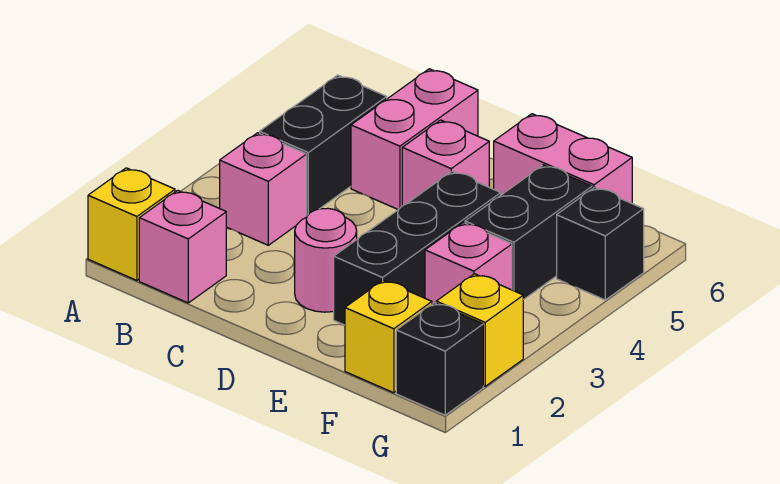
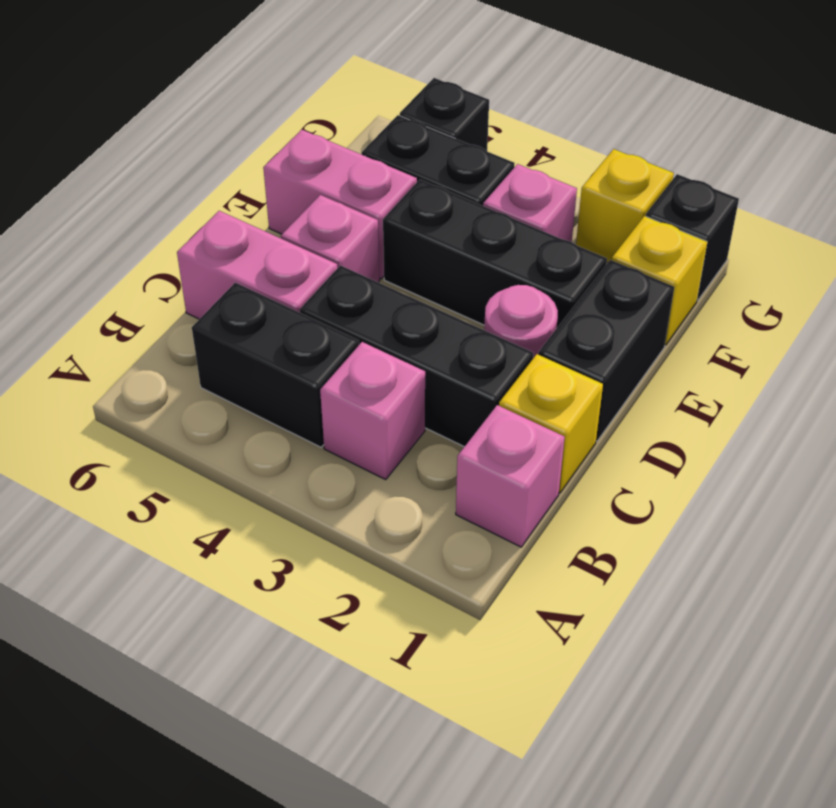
yellow brick A1 level 1 -> yellow brick C1 level 1
none -> black brick C2:C4 level 1
none -> black brick D1:E1 level 1
pink brick E6:F6 level 1 -> pink brick E5:E6 level 1

